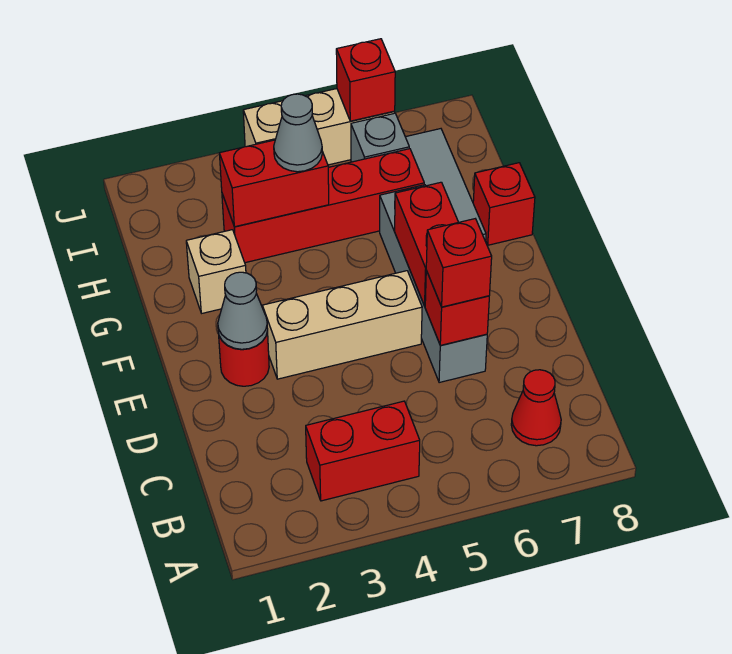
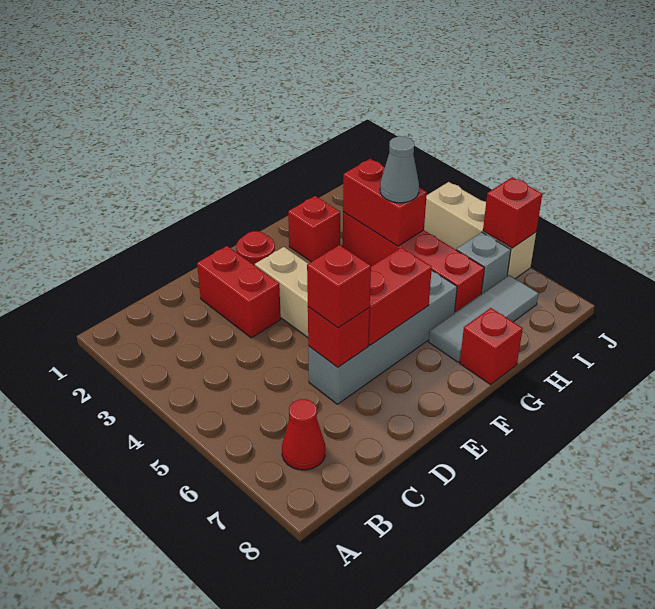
red brick B3:B4 level 1 -> red brick D2:D3 level 1
grey cone E2 level 2 -> none
tan brick G2 level 1 -> red brick G2 level 1

